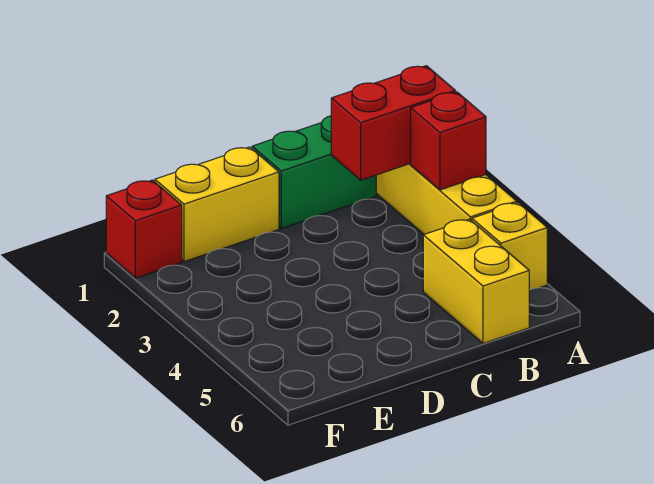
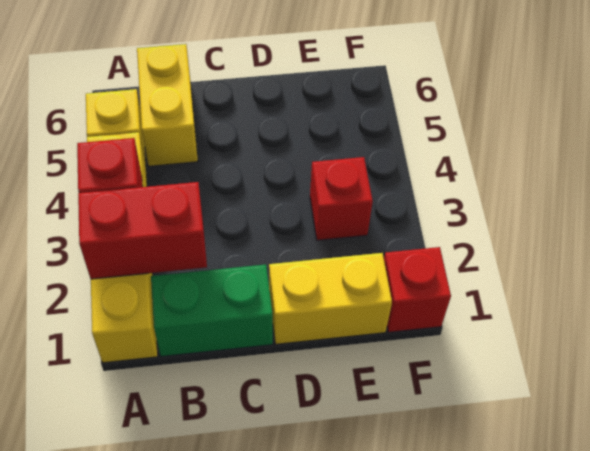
none -> red brick E3 level 1

